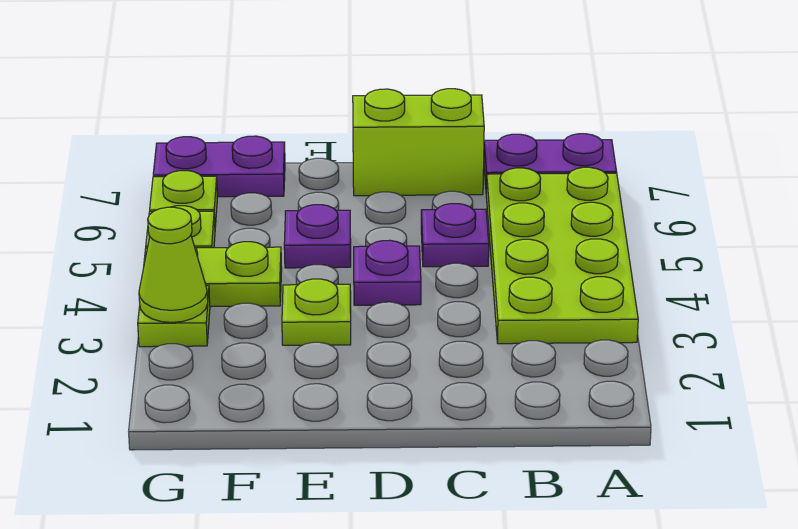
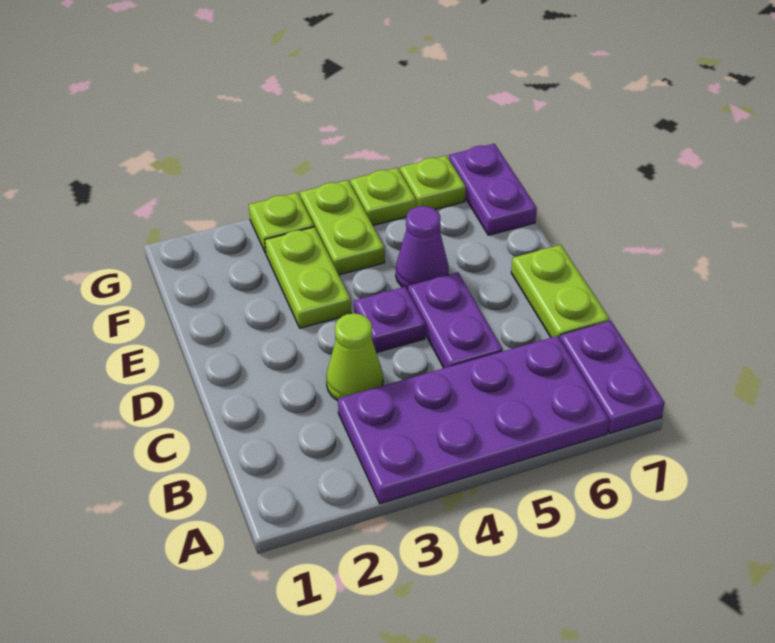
lime plate A3:B6 level 1 -> purple plate A3:B6 level 1
purple plate C5 level 1 -> purple plate C5:D5 level 1
lime brick C7:D7 level 1 -> lime plate C7:D7 level 1
lime plate E3 level 1 -> lime plate E3:F3 level 1
purple plate E5 level 1 -> purple cone E5 level 1
lime cone G3 level 2 -> lime cone C3 level 1

